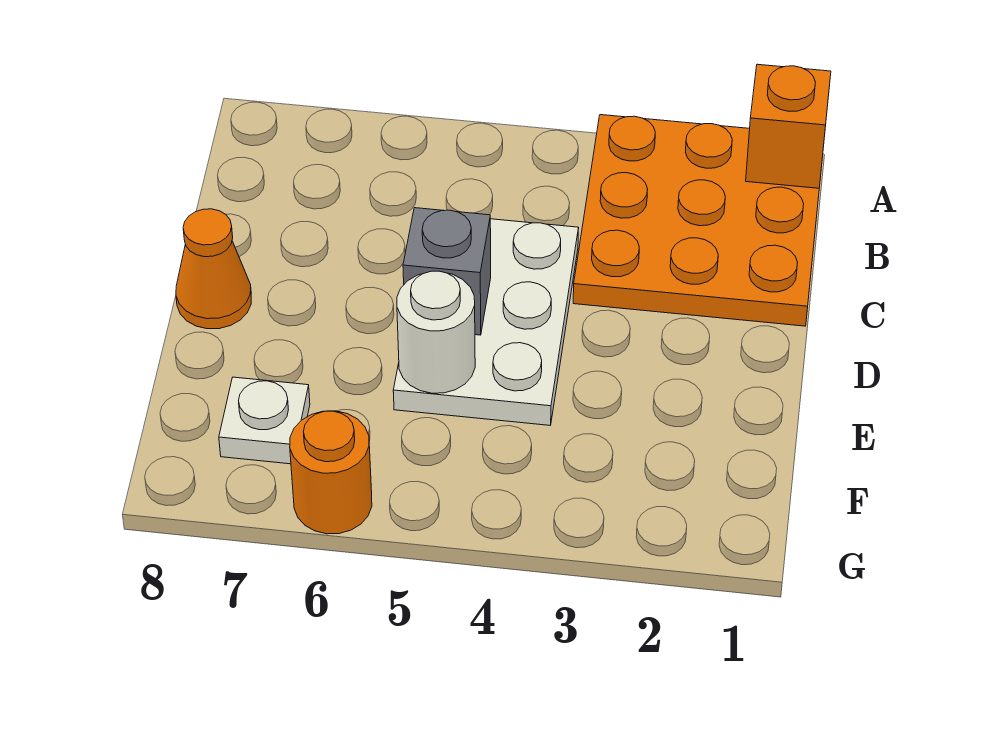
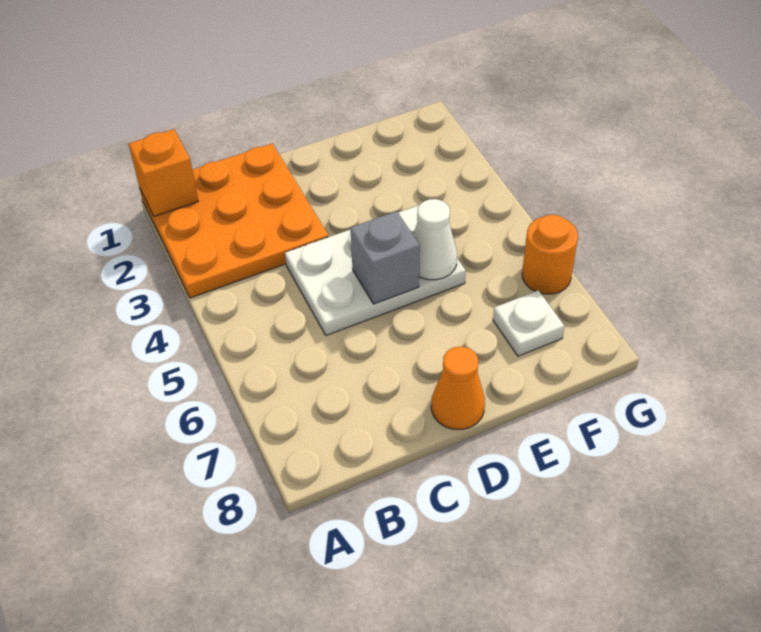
white round brick E5 level 2 -> white cone E5 level 2

